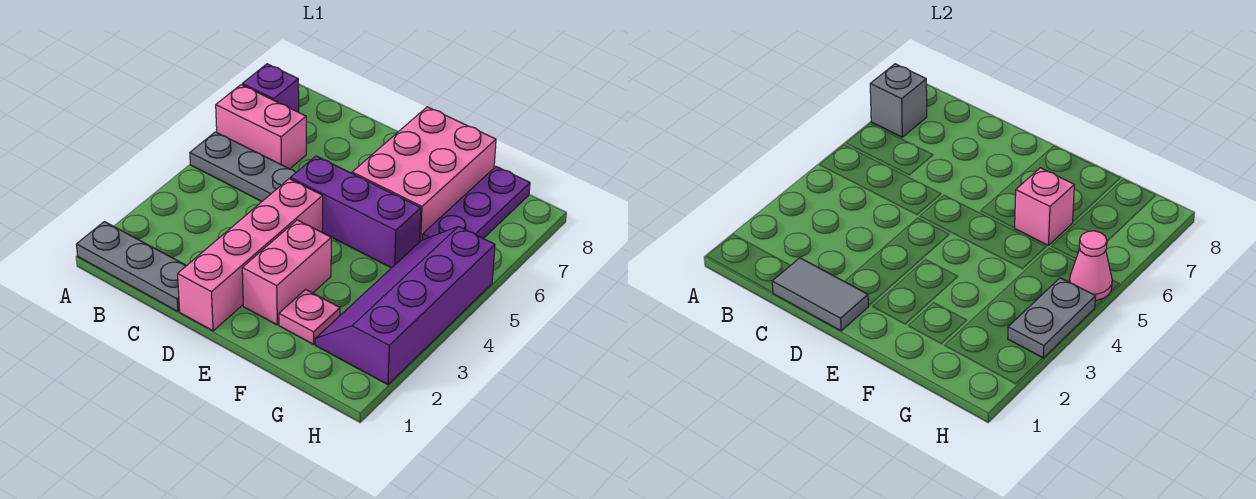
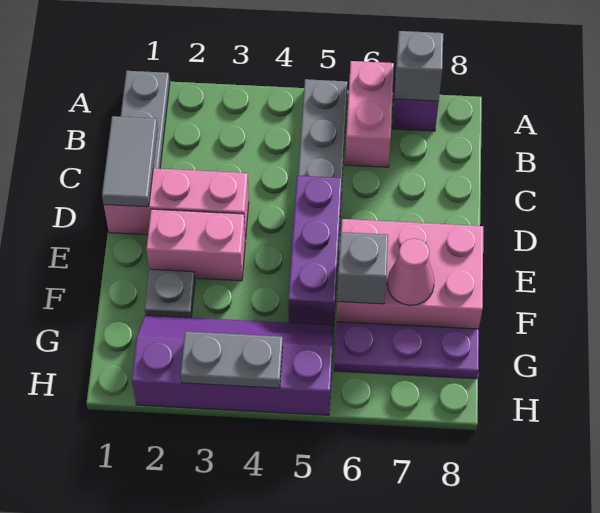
pink brick D1:D4 level 1 -> pink brick D1:D3 level 1
pink plate F2 level 1 -> grey plate F2 level 1
pink brick F6 level 2 -> grey brick F6 level 2
pink cone H5 level 2 -> pink cone F7 level 2

